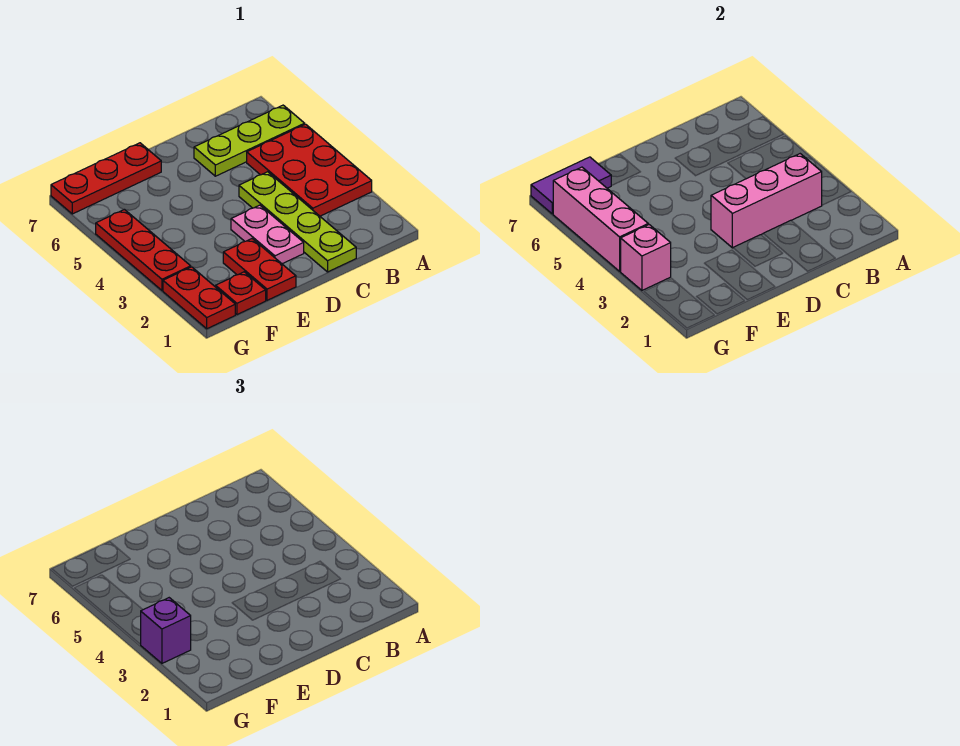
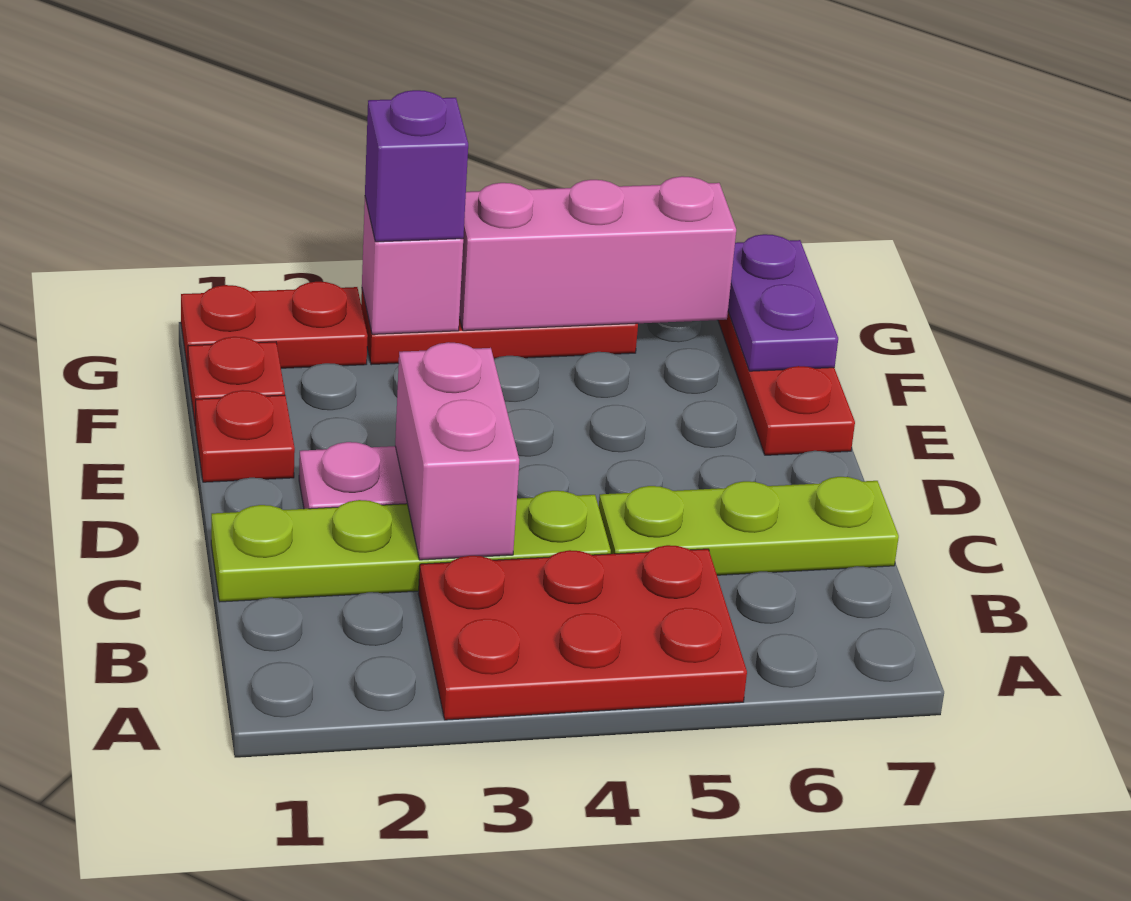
lime plate A6:C6 level 1 -> lime plate C5:C7 level 1
pink brick B3:D3 level 2 -> pink brick C3:D3 level 2
red plate E1:E2 level 1 -> red plate E1 level 1
purple tile F7:G7 level 2 -> purple plate F7:G7 level 2

